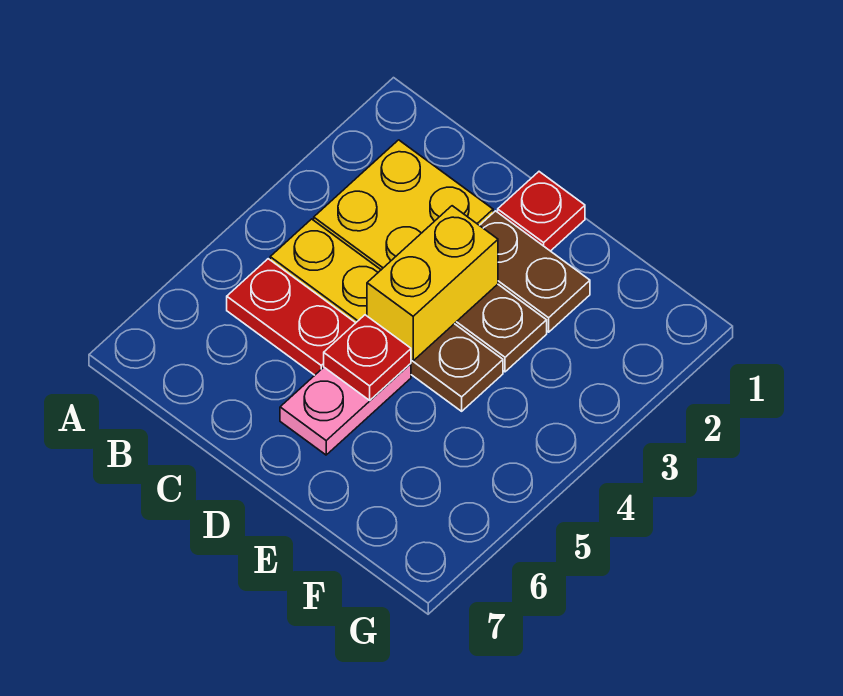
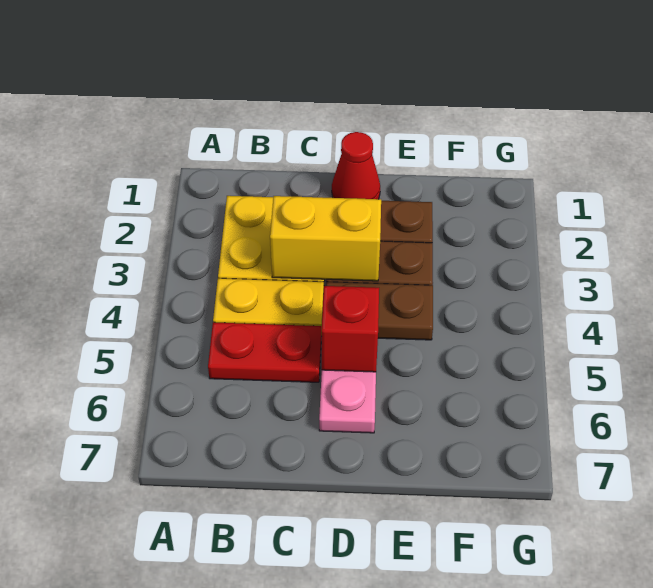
red plate D1 level 1 -> red cone D1 level 1
yellow brick D3:D4 level 2 -> yellow brick C3:D3 level 2
red plate D5 level 2 -> red brick D5 level 2

